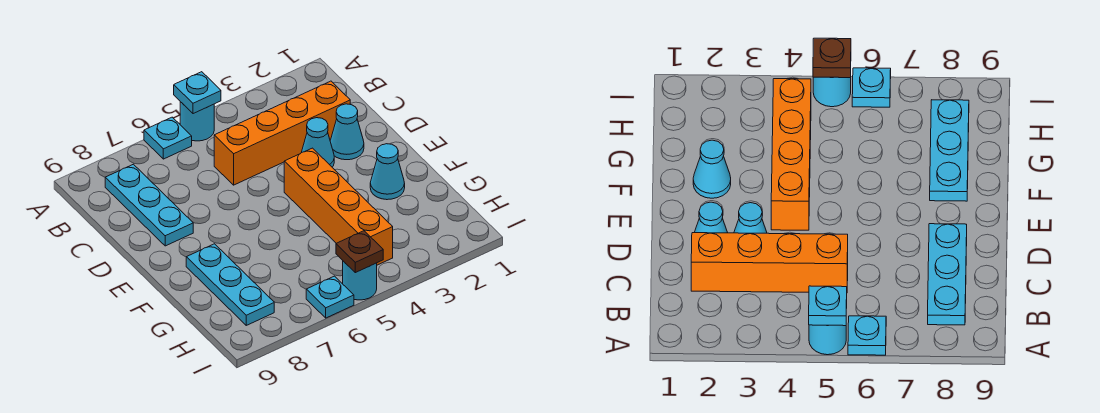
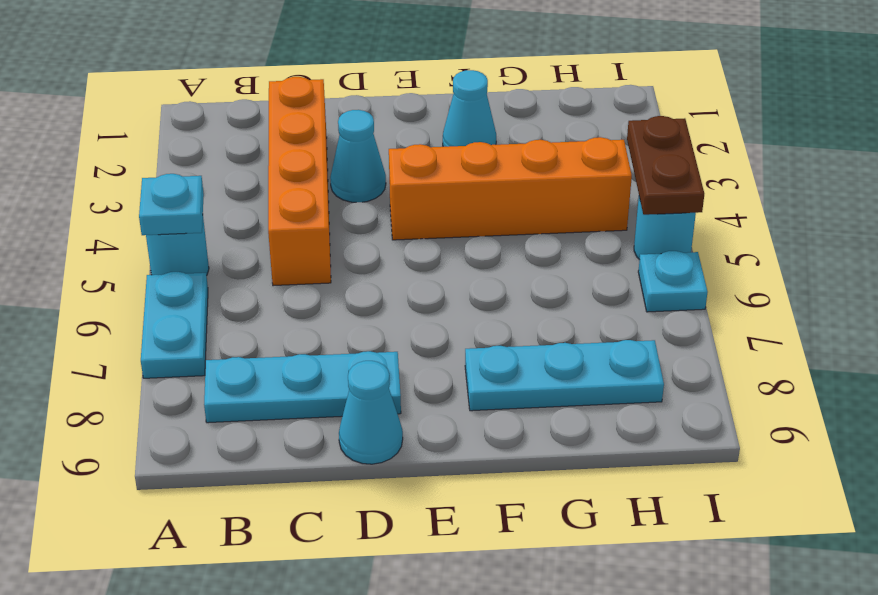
cyan plate A6 level 1 -> cyan plate A6:A7 level 1
cyan cone D2 level 1 -> cyan cone D9 level 1
brown plate I5 level 2 -> brown plate I4:I5 level 2

